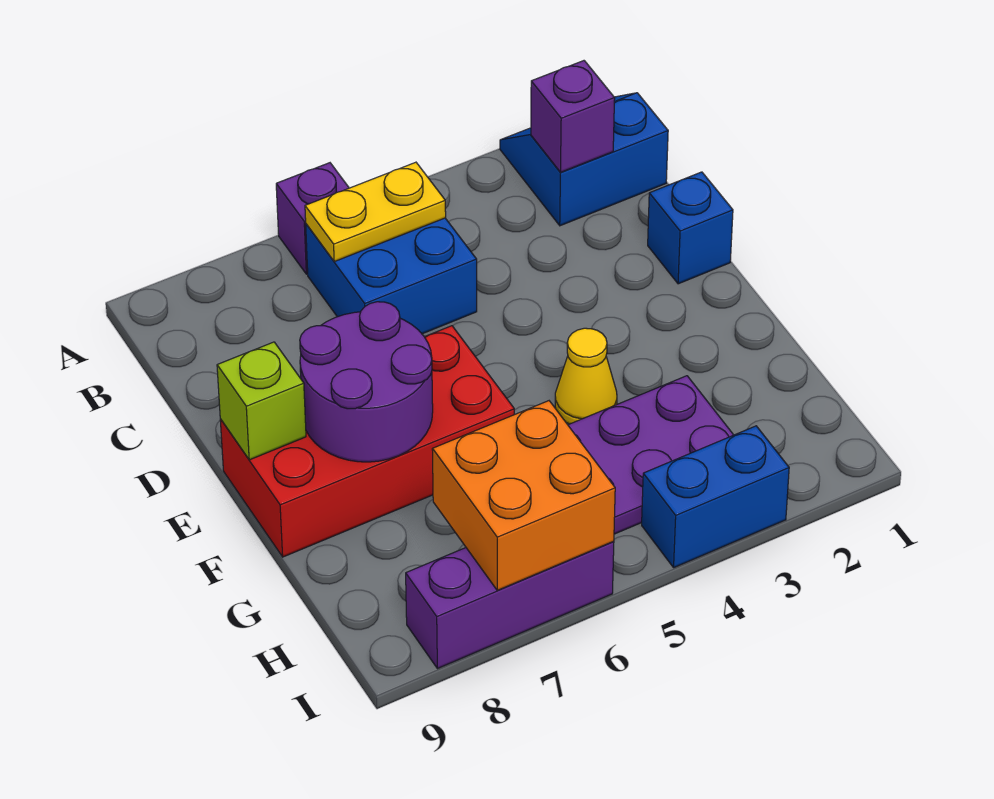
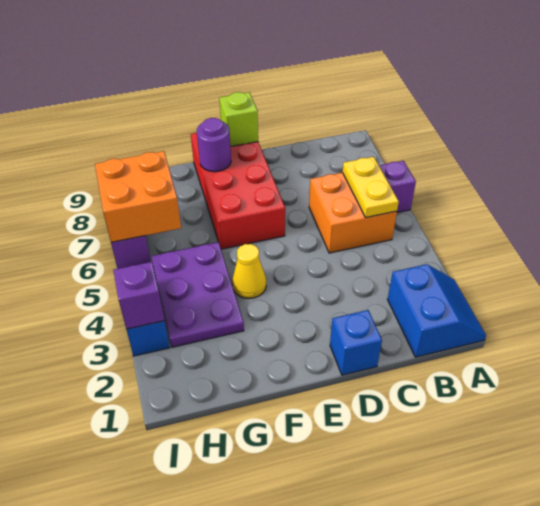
purple brick B2 level 2 -> purple brick I3 level 2
blue brick B5:C6 level 1 -> orange brick B5:C6 level 1
purple round brick E7:F8 level 2 -> purple round brick F8 level 2

